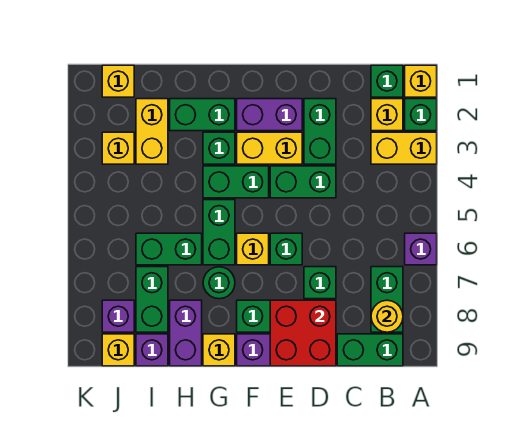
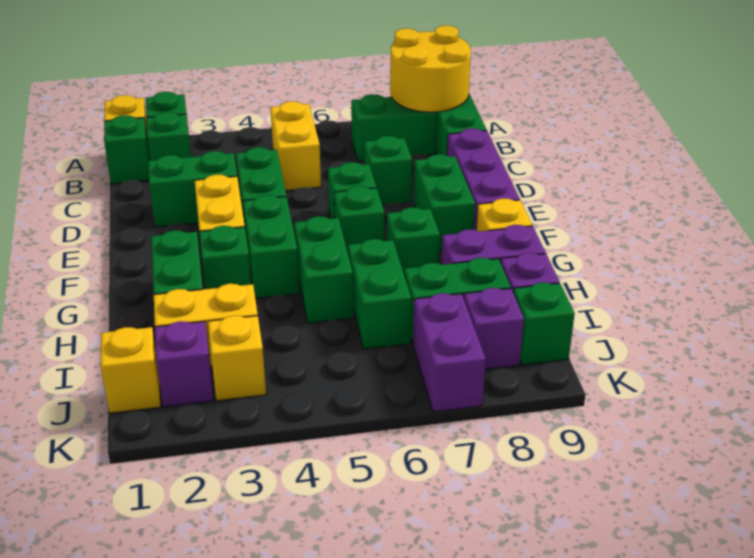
yellow brick A3:B3 level 1 -> yellow brick B5:C5 level 1
purple brick A6 level 1 -> purple brick J2 level 1
yellow brick B2 level 1 -> green brick B2 level 1
yellow round brick B8 level 2 -> yellow round brick A8:B9 level 2
red brick D8:E9 level 2 -> none
purple brick E2:F2 level 1 -> purple brick J7:K7 level 1
yellow brick F6 level 1 -> green brick F6 level 1
green brick G5:G6 level 1 -> green brick G5:H5 level 1
green round brick G7 level 1 -> green brick G7 level 1
yellow brick J9 level 1 -> green brick J9 level 1

